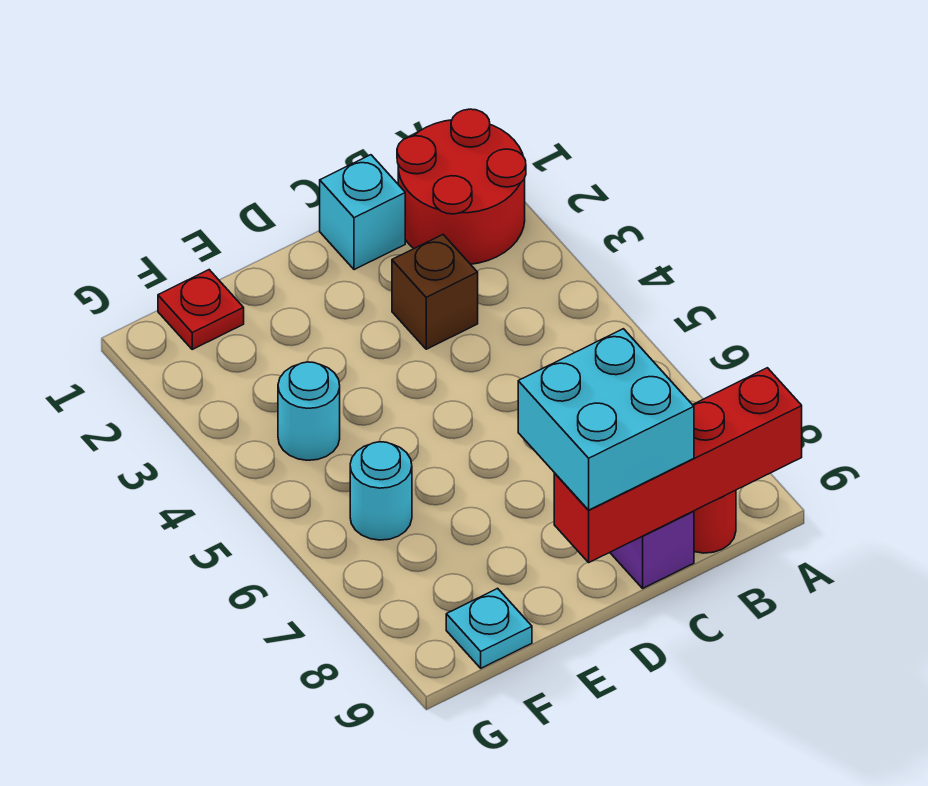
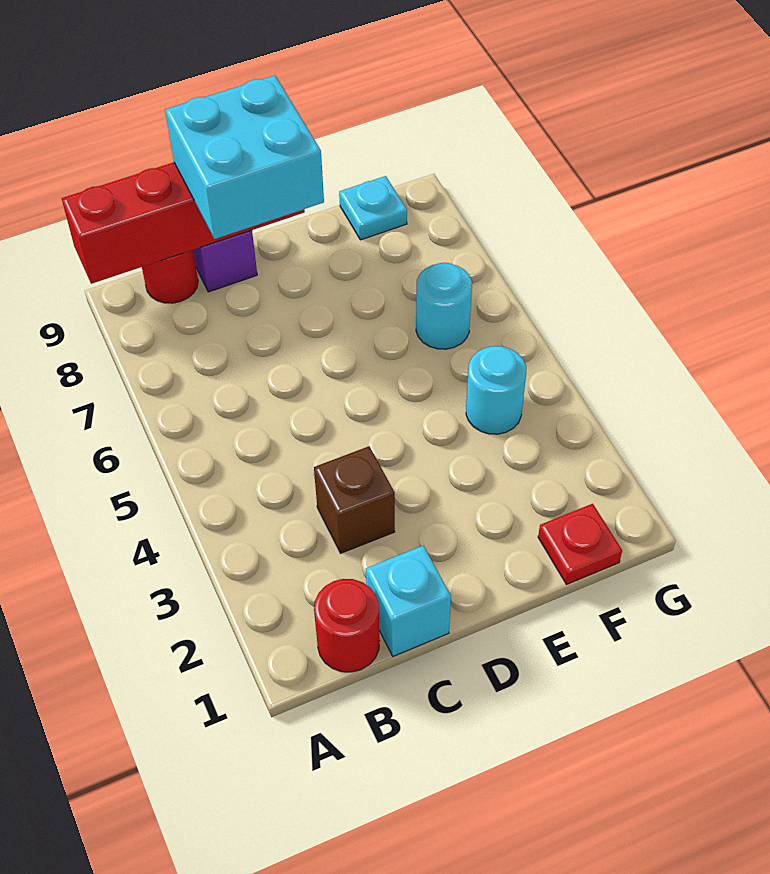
red round brick A1:B2 level 1 -> red round brick B1 level 1

